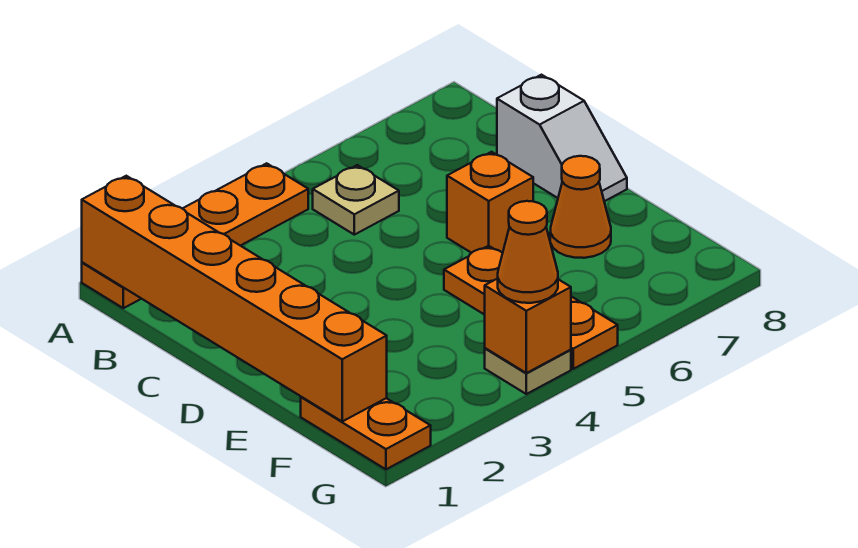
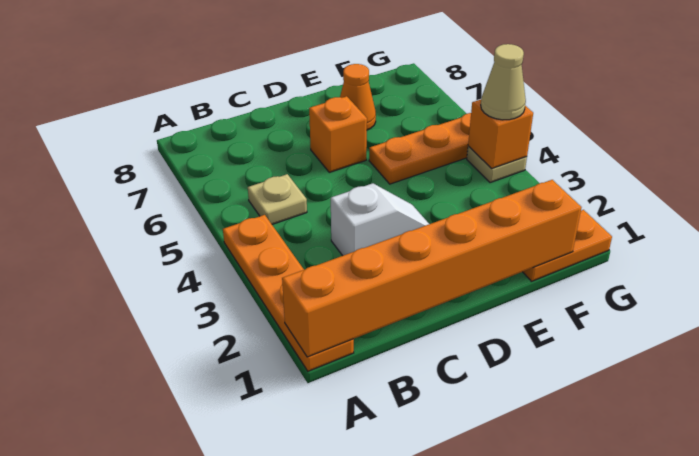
white slope C8:D8 level 1 top C -> white slope C3:D3 level 1 top C
orange cone G4 level 3 -> tan cone G4 level 3

